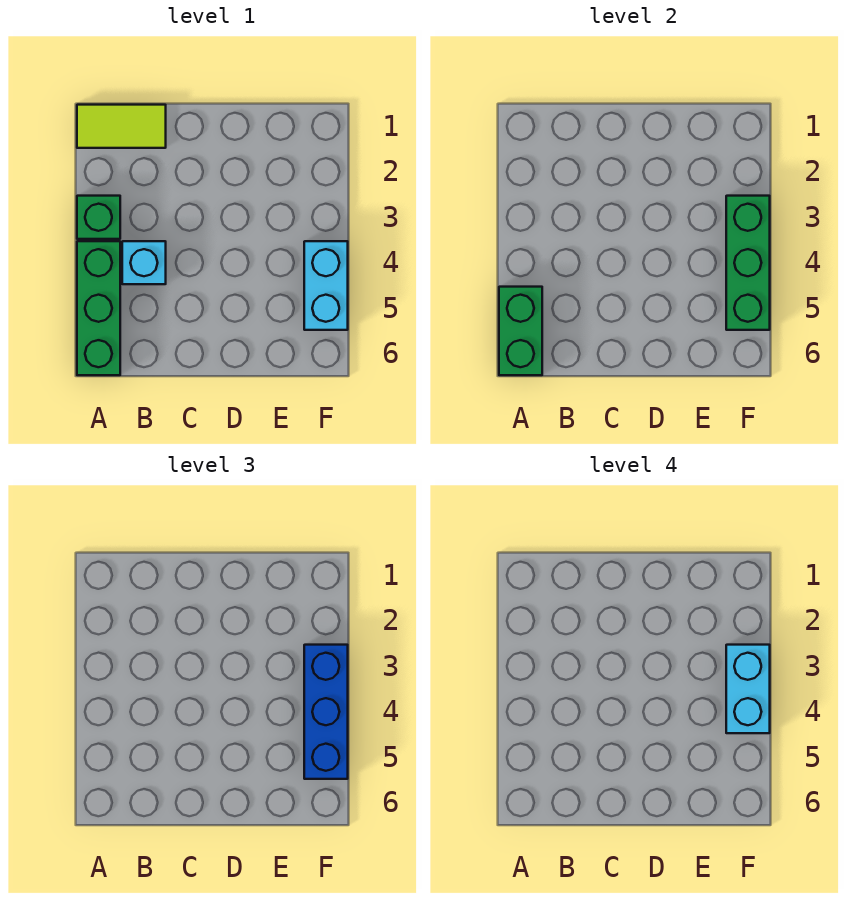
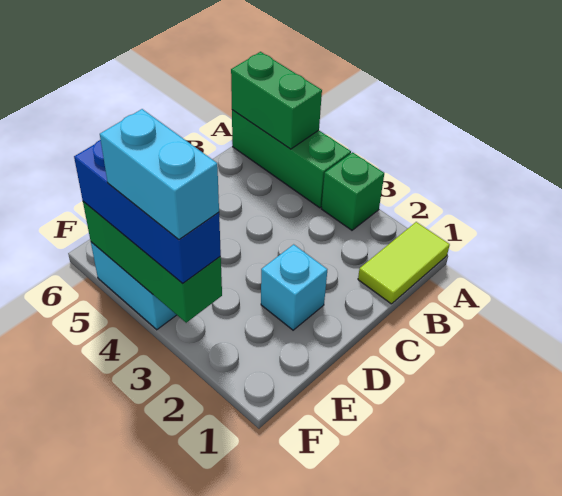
cyan brick B4 level 1 -> cyan brick D2 level 1

